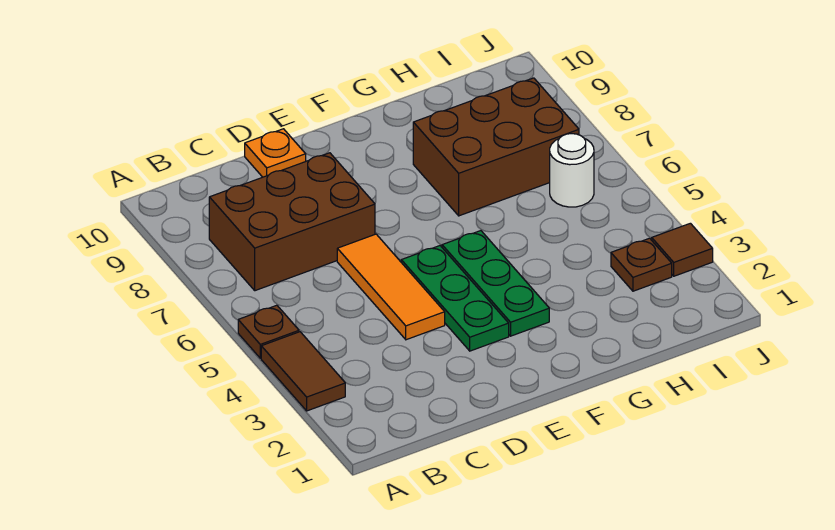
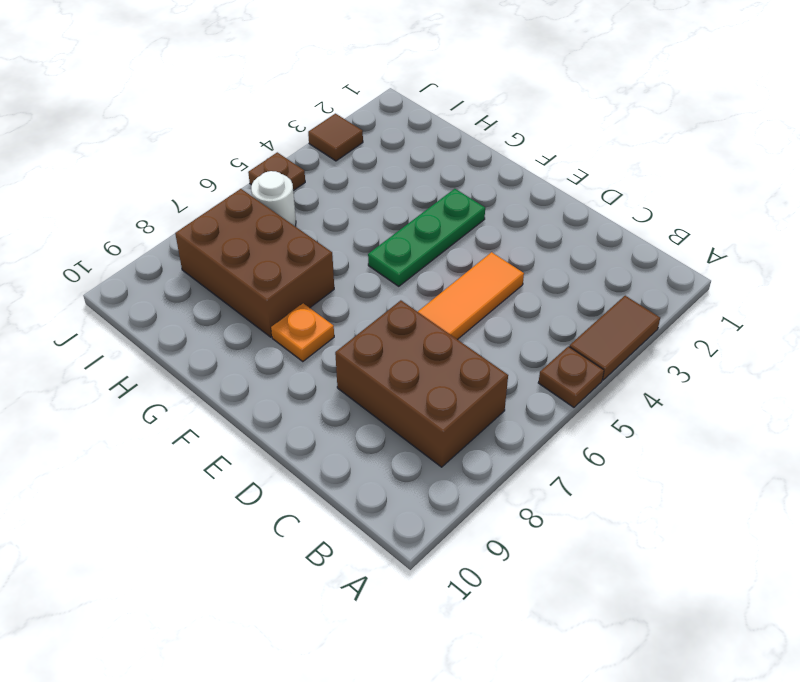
orange plate D10 level 1 -> orange plate F8 level 1
green plate E3:E5 level 1 -> none
brown plate I3 level 1 -> brown plate J5 level 1

